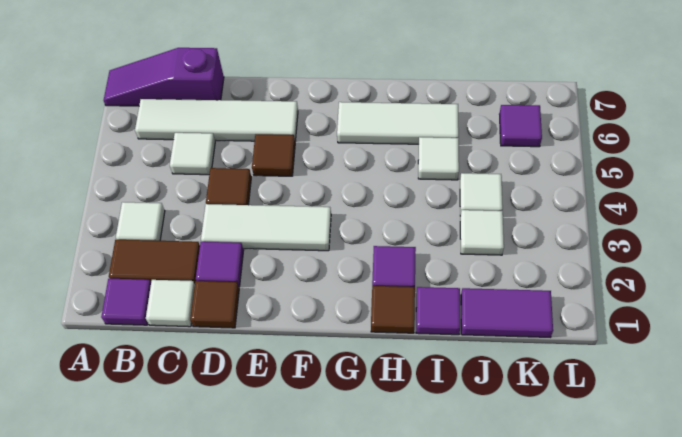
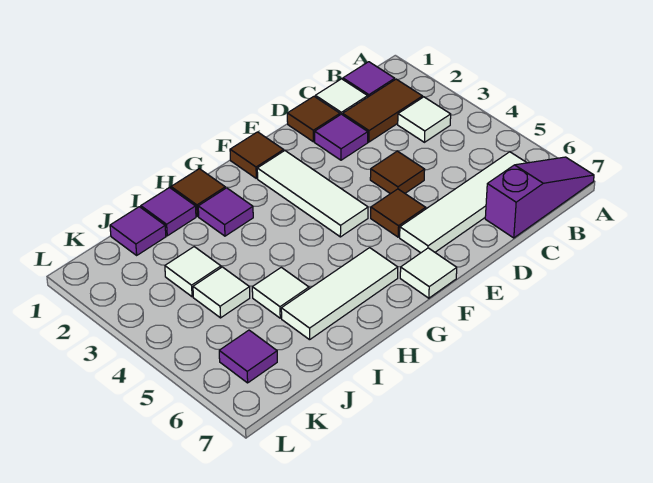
white tile C5 level 1 -> white tile F7 level 1
white tile D3:F3 level 1 -> white tile F2:F4 level 1
none -> brown tile F1 level 1
purple tile J1:K1 level 1 -> purple tile J1 level 1

